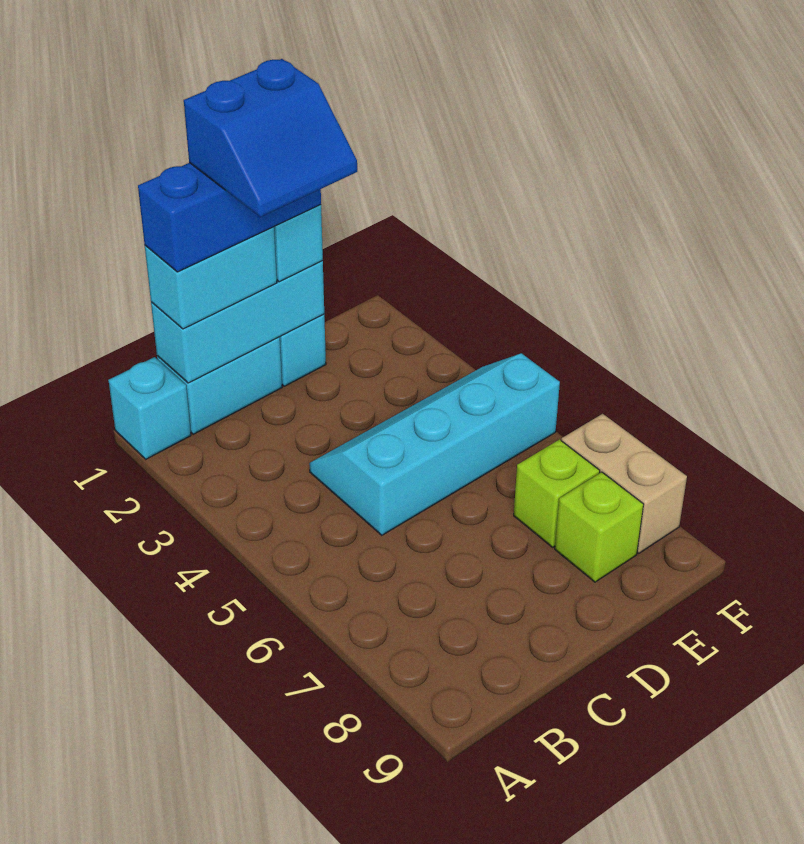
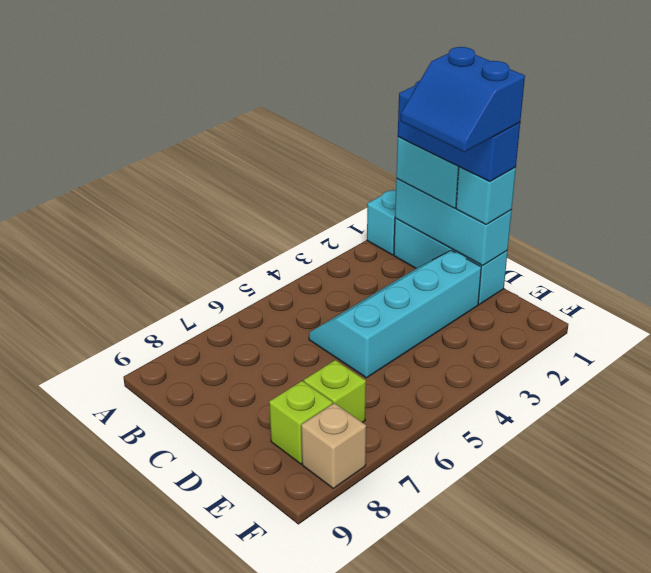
cyan slope C4:F5 level 1 top 5 -> cyan slope C2:D5 level 1 top D
tan brick F7:F8 level 1 -> tan brick F8 level 1

